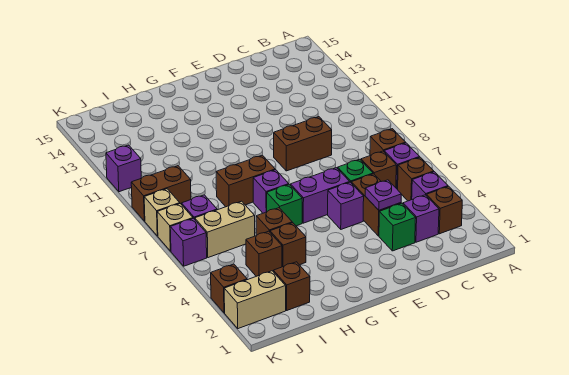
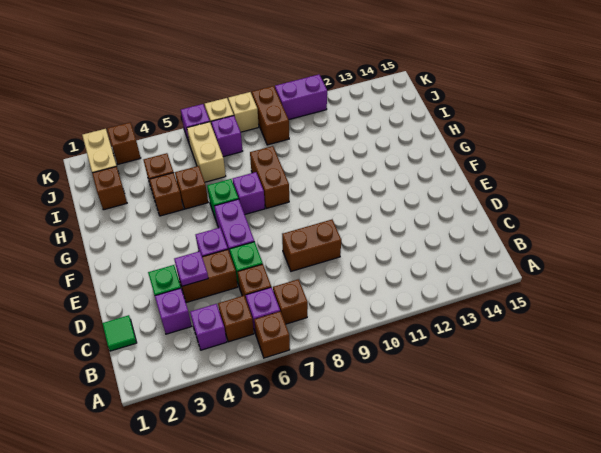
brown brick B3 level 1 -> brown brick A6 level 1
none -> green tile C1 level 1
brown brick D9:E9 level 1 -> brown brick D8:D9 level 1
purple brick K11 level 1 -> purple brick K10:K11 level 1

